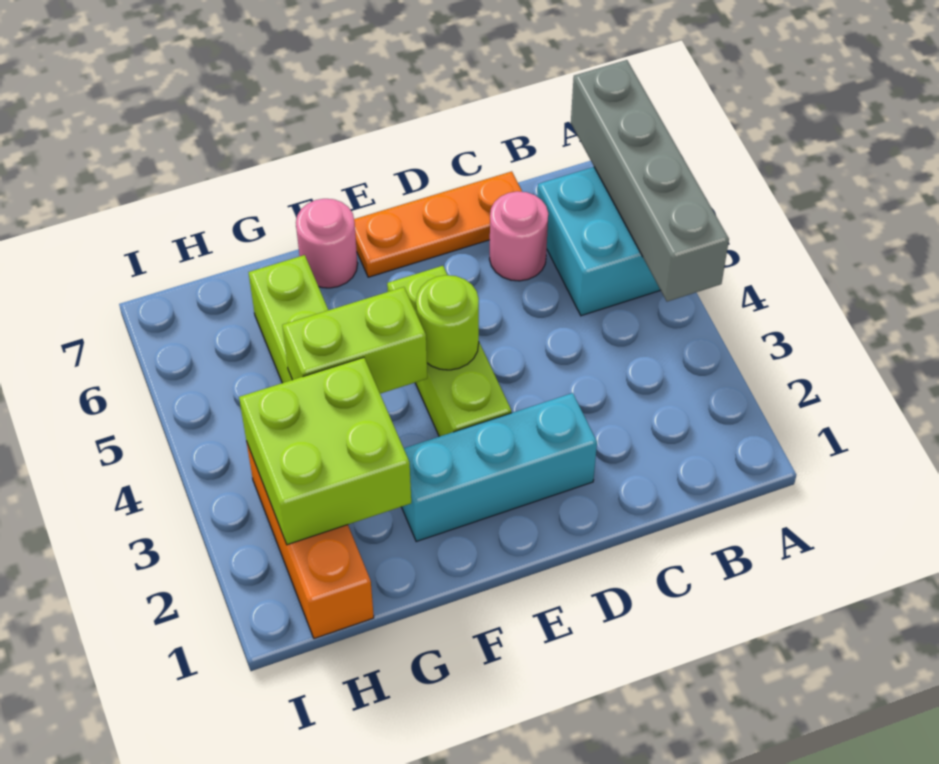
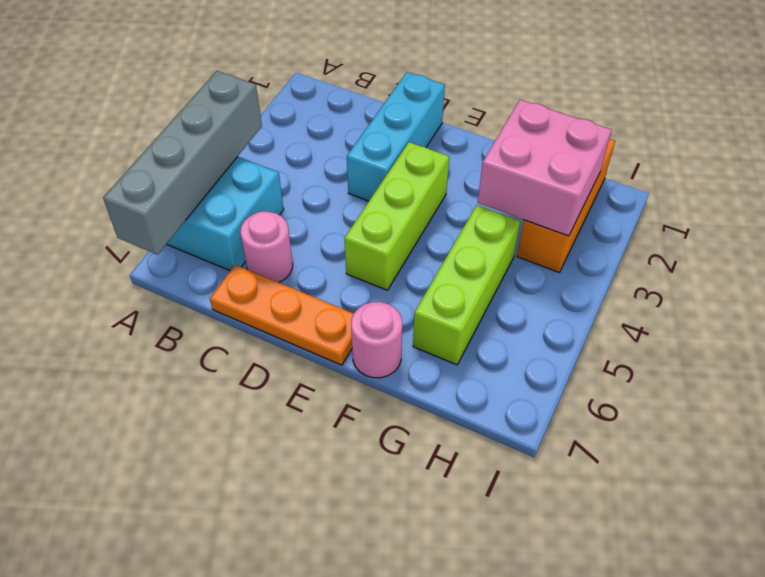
cyan brick D2:F2 level 1 -> cyan brick D1:D3 level 1
lime round brick E4 level 2 -> none
lime brick F4:G4 level 2 -> none
lime brick G2:H3 level 2 -> pink brick G2:H3 level 2

